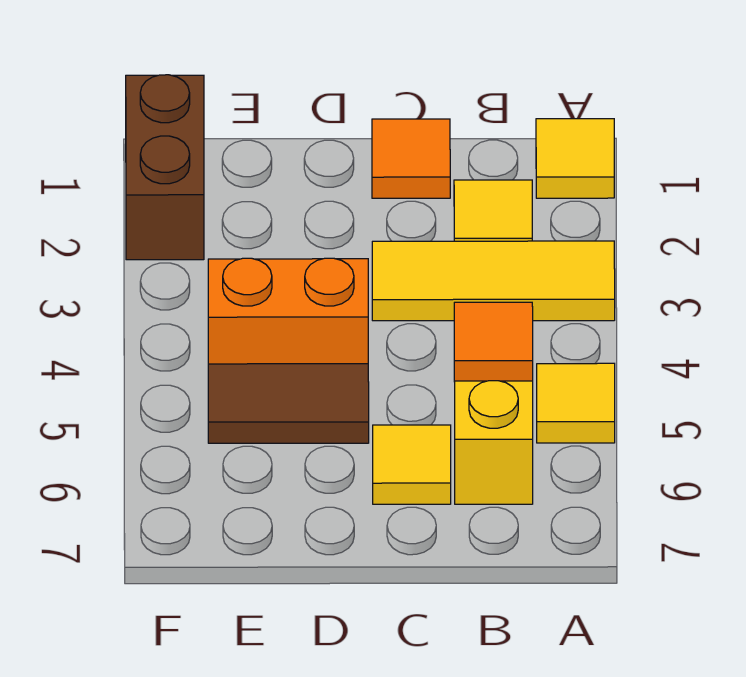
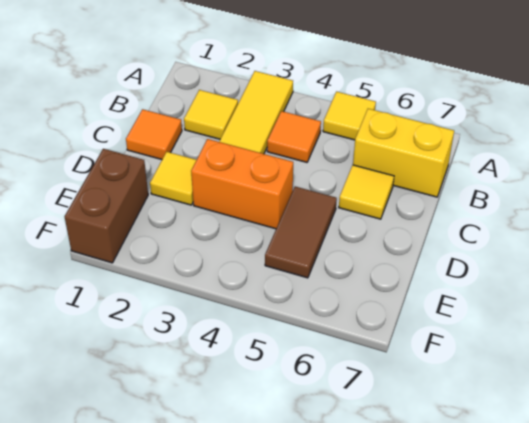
yellow tile A1 level 1 -> yellow tile D2 level 1
yellow brick B6 level 1 -> yellow brick B6:B7 level 1
orange brick D4:E4 level 1 -> orange brick D3:D4 level 1
brown brick F1:F2 level 1 -> brown brick E1:F1 level 1

